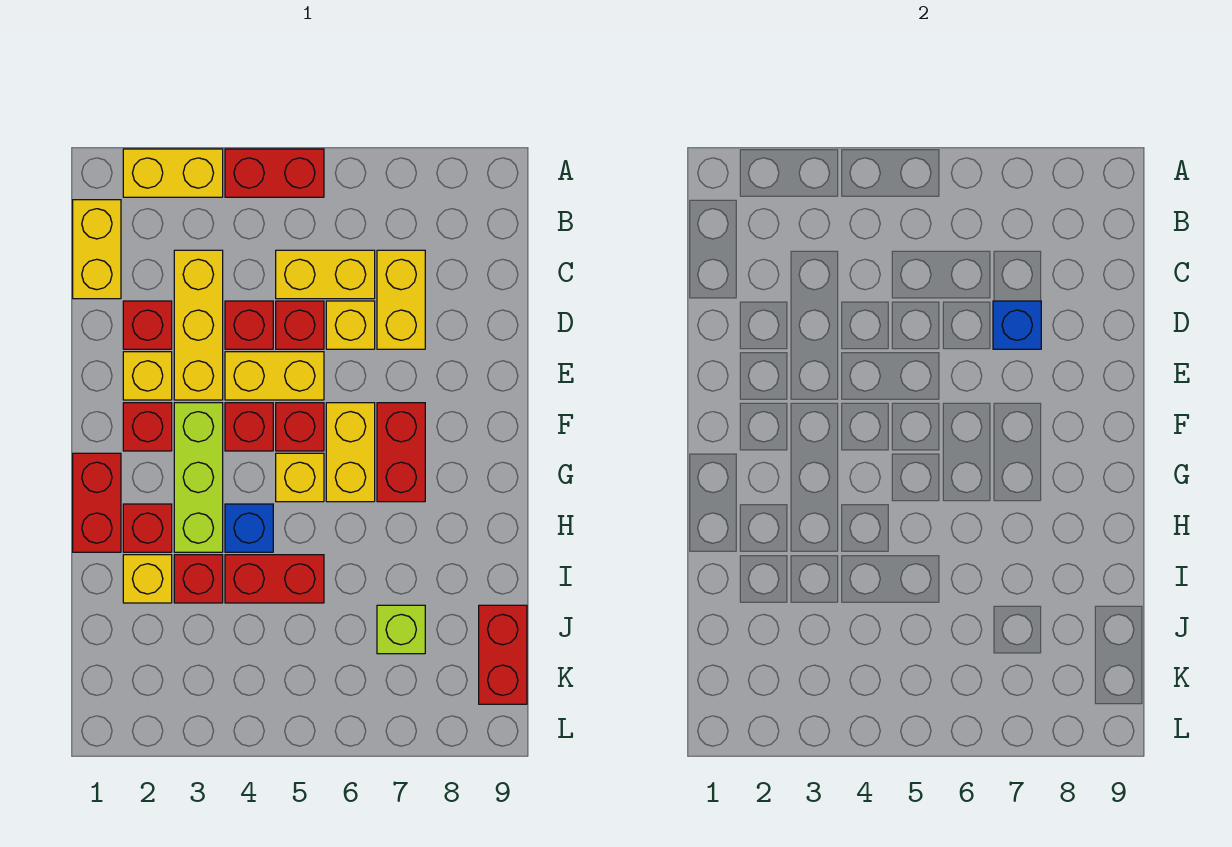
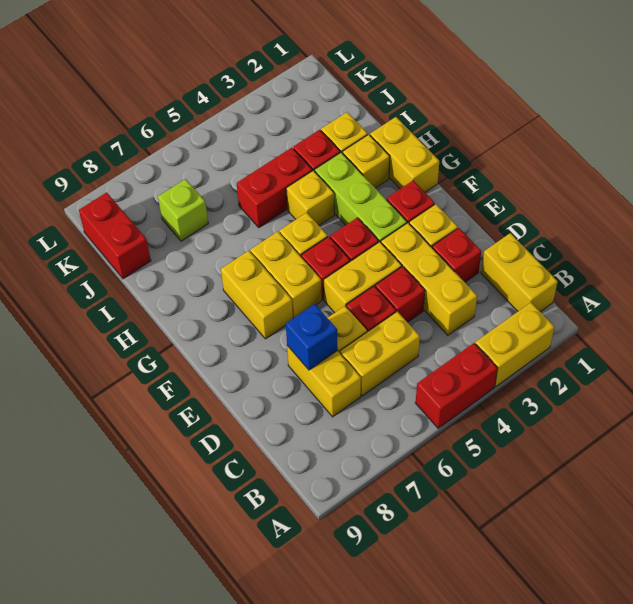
red brick F7:G7 level 1 -> yellow brick F7:G7 level 1
red brick G1:H1 level 1 -> yellow brick G1:H1 level 1
red brick H2 level 1 -> yellow brick H2 level 1
blue brick H4 level 1 -> yellow brick H4 level 1

